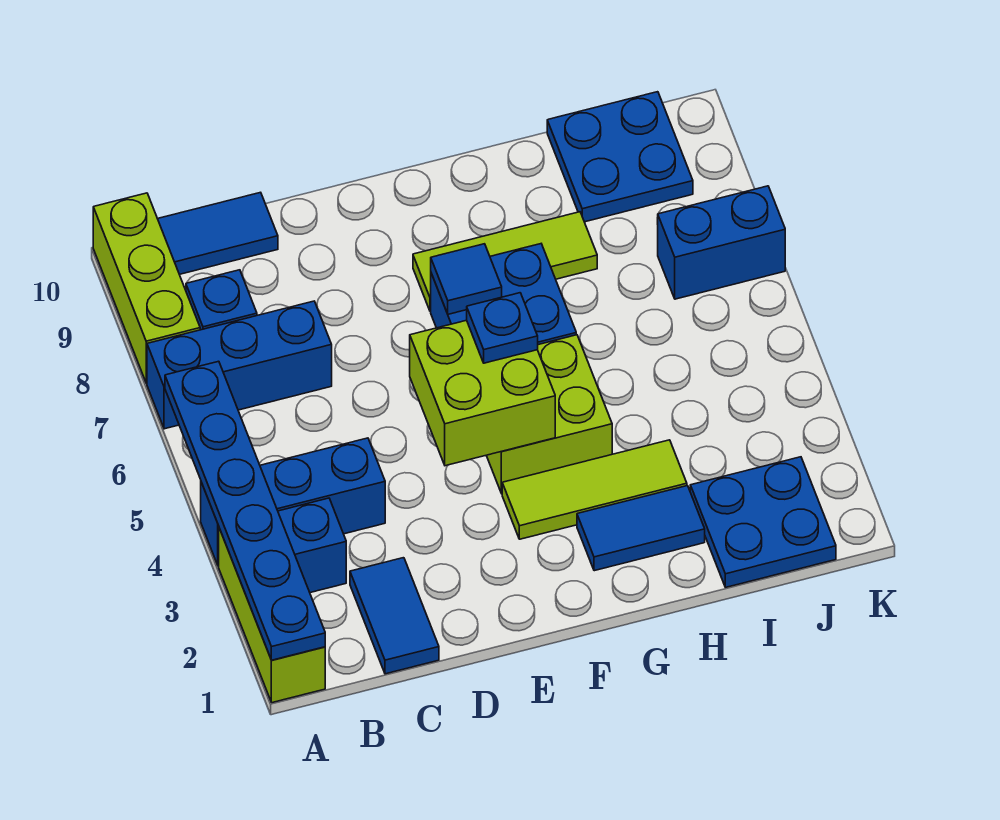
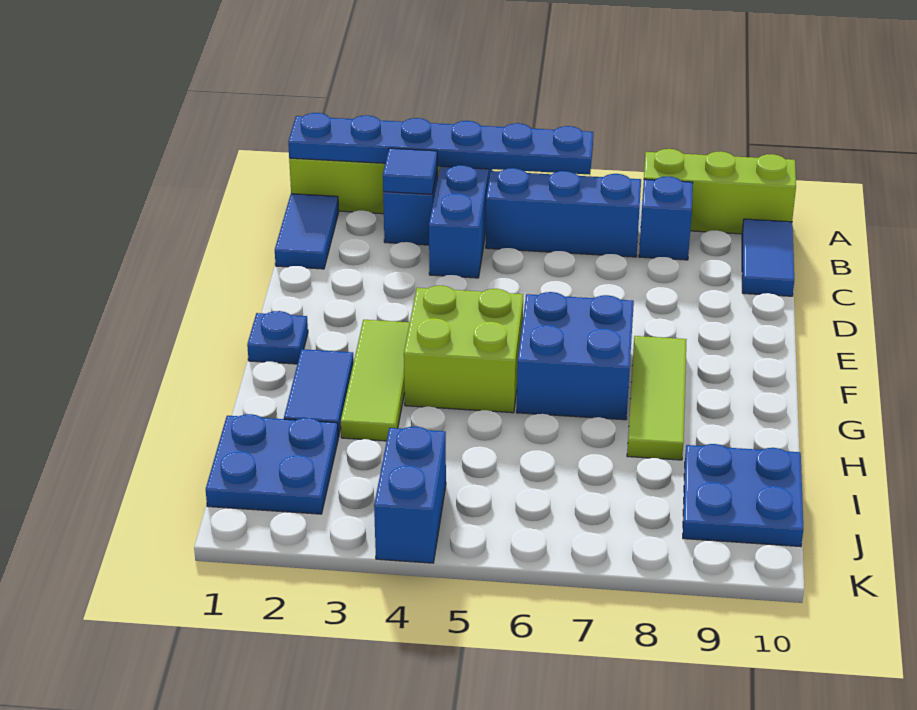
blue brick A7:C7 level 1 -> blue brick B5:B7 level 1
blue tile C1:C2 level 1 -> blue tile B1:C1 level 1
lime brick E4:F5 level 2 -> none
blue plate F5 level 3 -> blue plate F1 level 1
blue tile F7 level 2 -> blue tile B3 level 2
blue brick J7:K7 level 1 -> blue brick J4:K4 level 1

